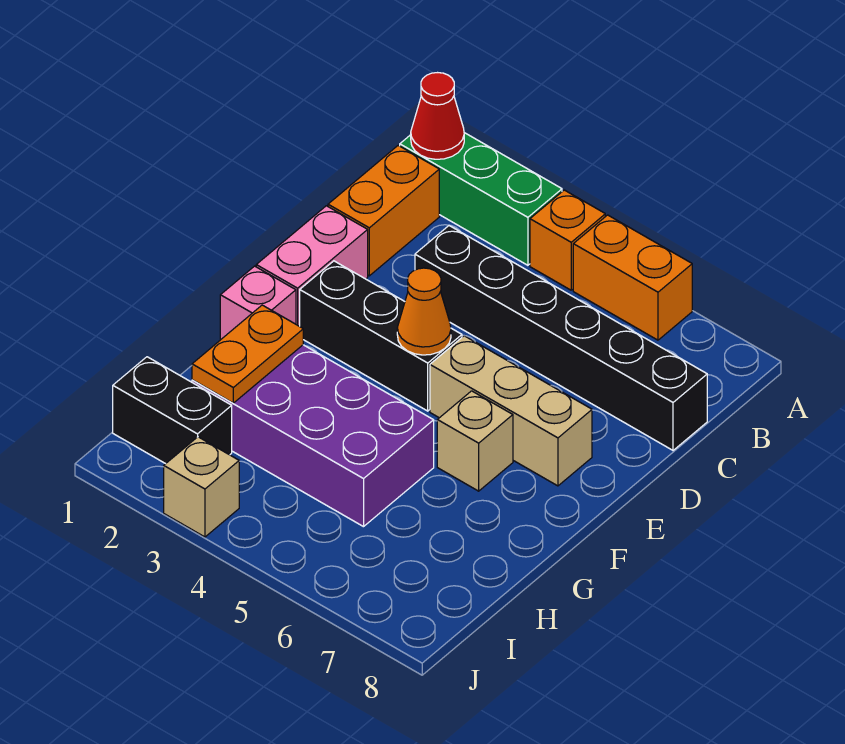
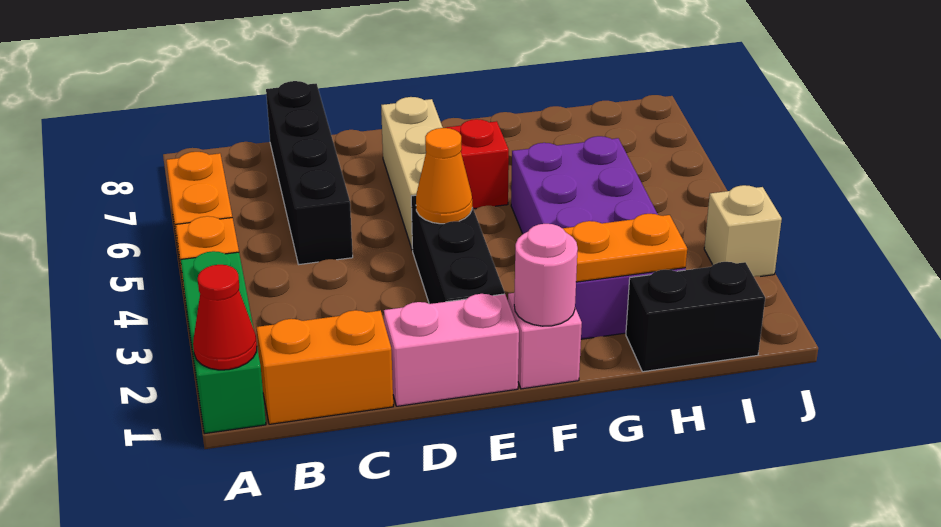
black brick C3:C8 level 1 -> black brick C5:C8 level 1
none -> pink round brick F1 level 2
tan brick F6 level 1 -> red brick F6 level 1
black brick I1:I2 level 1 -> black brick H1:I1 level 1

